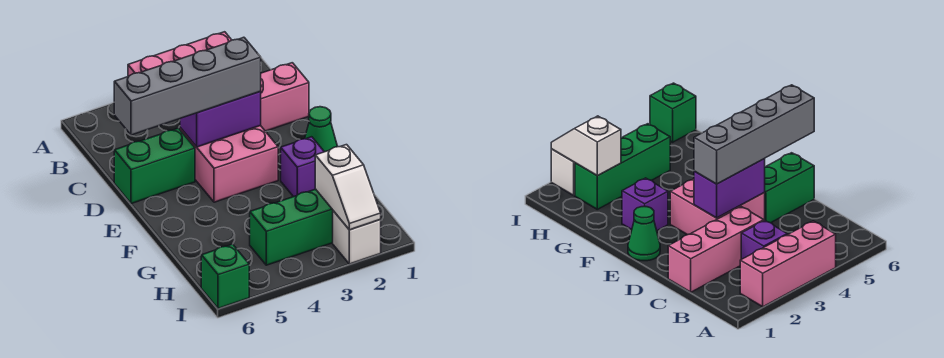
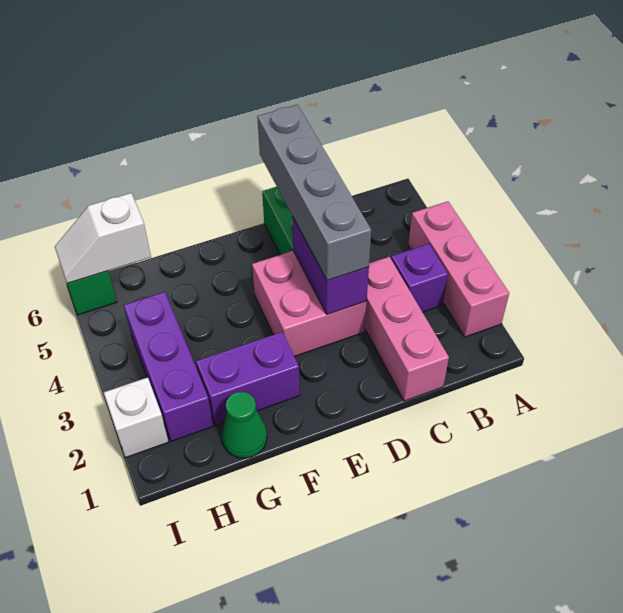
green cone E1 level 1 -> green cone G1 level 1
purple brick F2 level 1 -> purple brick F2:G2 level 1
green brick H2:H4 level 1 -> purple brick H2:H4 level 1
white slope H2:I2 level 2 top H -> white slope H6:I6 level 2 top H

